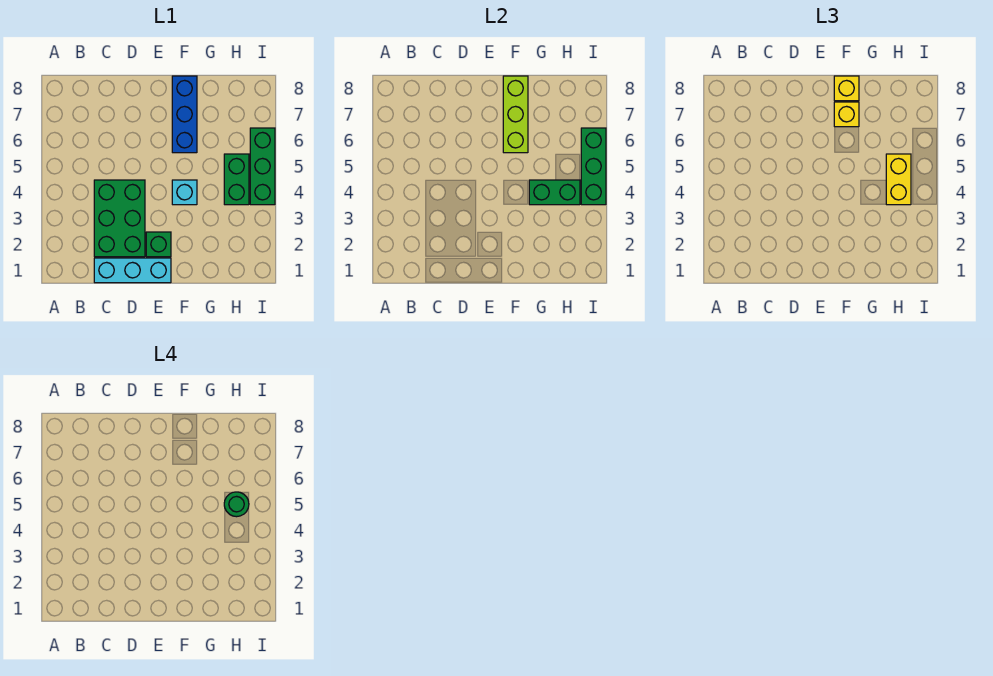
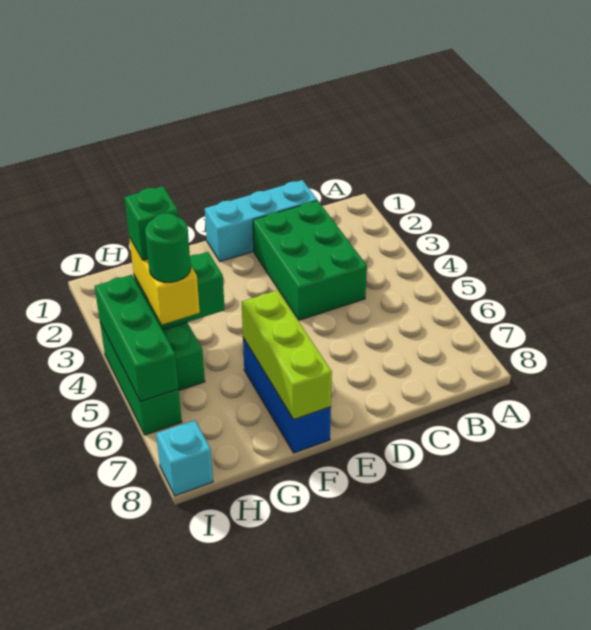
green brick E2 level 1 -> green brick H4 level 4
cyan brick F4 level 1 -> cyan brick I8 level 1
yellow brick F7 level 3 -> none
yellow brick F8 level 3 -> none

